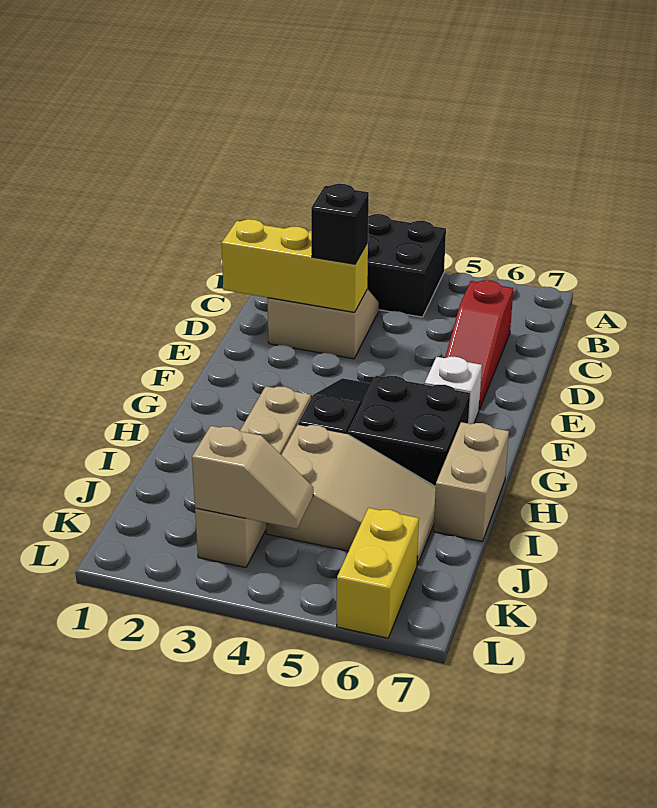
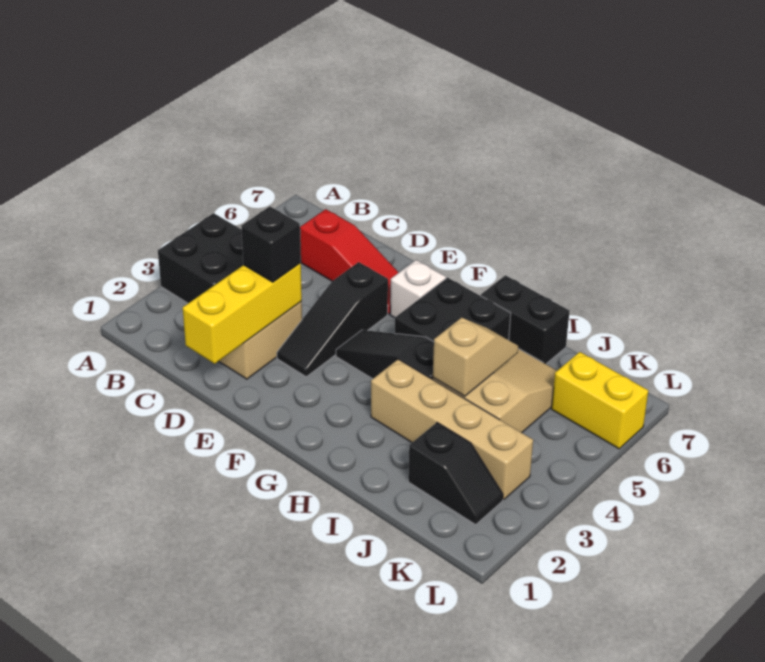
none -> black slope E3:E5 level 1 top 5
tan brick H7:I7 level 1 -> black brick H7:I7 level 1
none -> black slope J2:K2 level 1 top J
tan slope K3:K4 level 2 top 3 -> tan slope I4:I5 level 2 top 4

